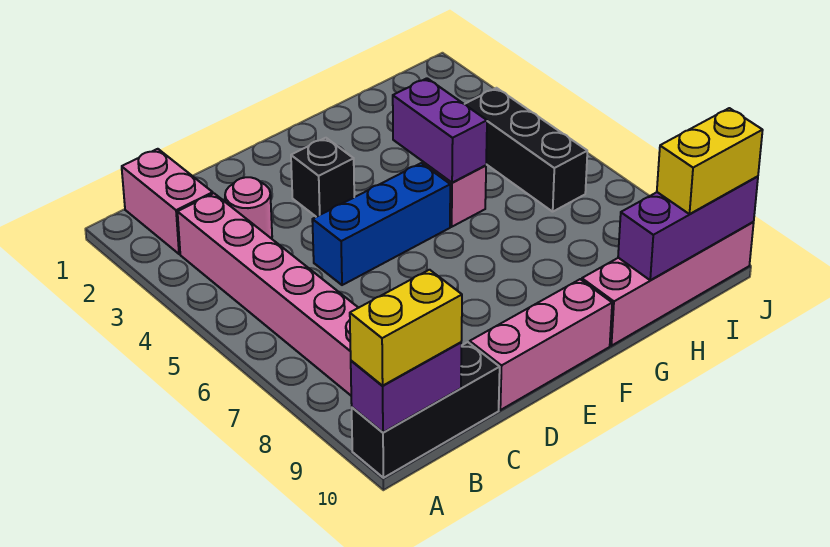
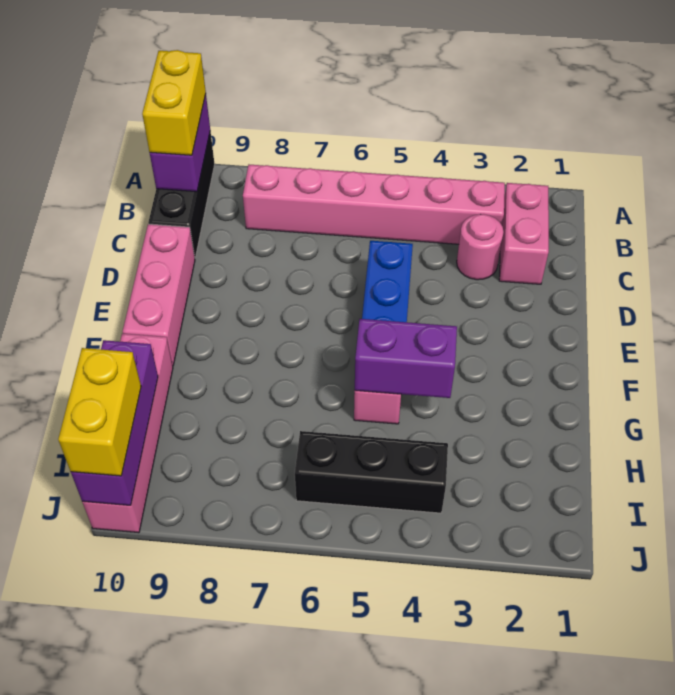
pink brick B1:B2 level 1 -> pink brick B2:C2 level 1
black brick E3 level 1 -> none

